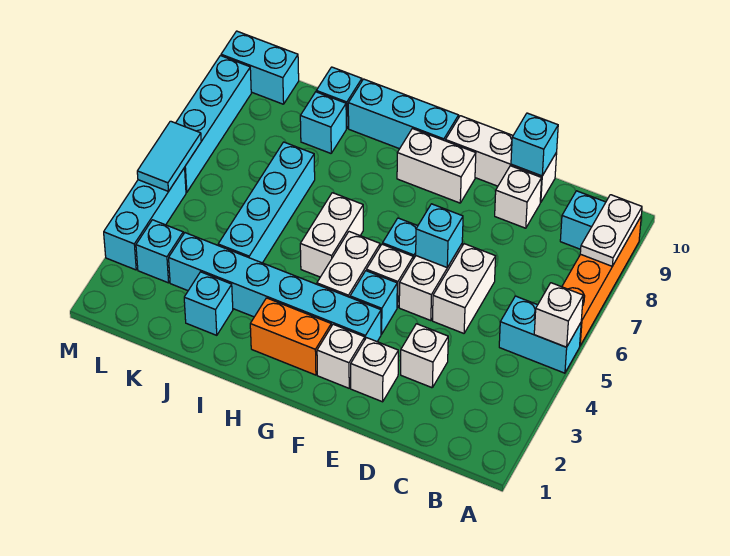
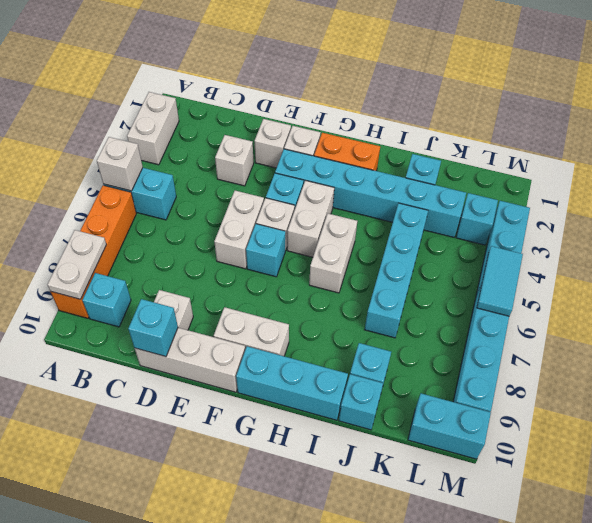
white brick D5:D6 level 1 -> white brick A2:A3 level 1
cyan brick E6 level 2 -> none

